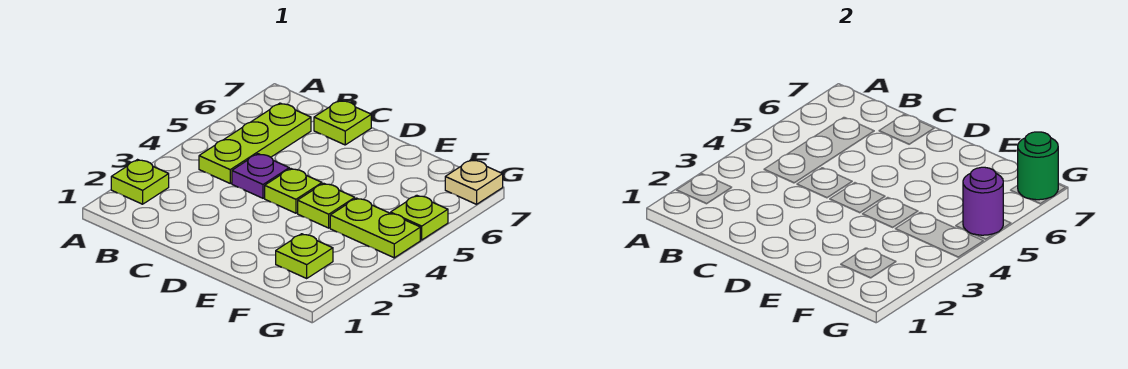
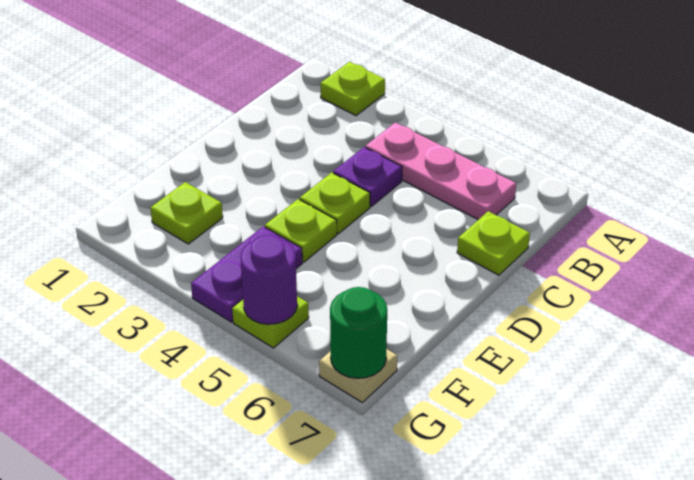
lime plate B4:B6 level 1 -> pink plate B4:B6 level 1
lime plate F4:G4 level 1 -> purple plate F4:G4 level 1

